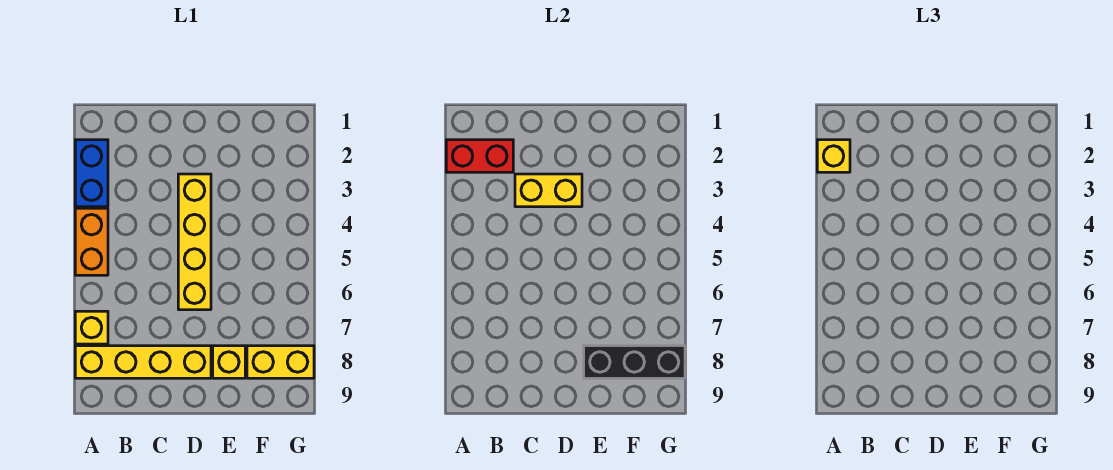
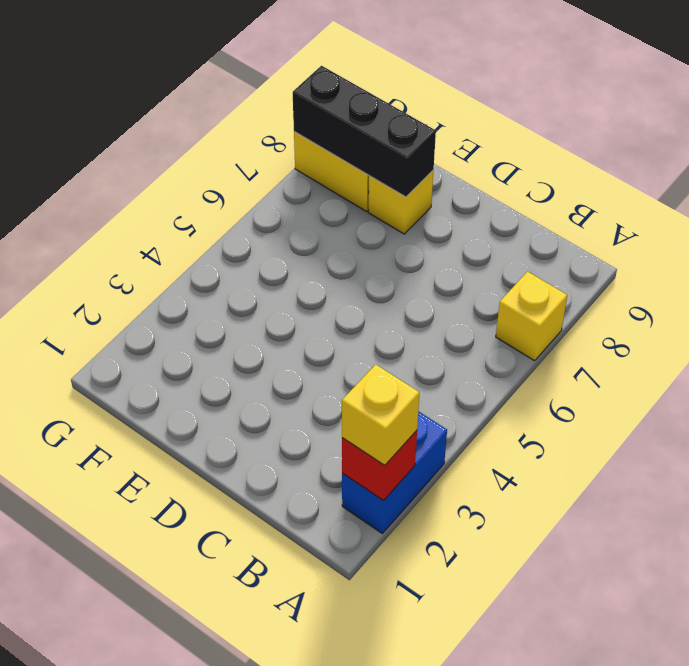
red brick A2:B2 level 2 -> red brick A2 level 2
orange brick A4:A5 level 1 -> none
yellow brick A8:D8 level 1 -> none
yellow brick C3:D3 level 2 -> none
yellow brick D3:D6 level 1 -> none

